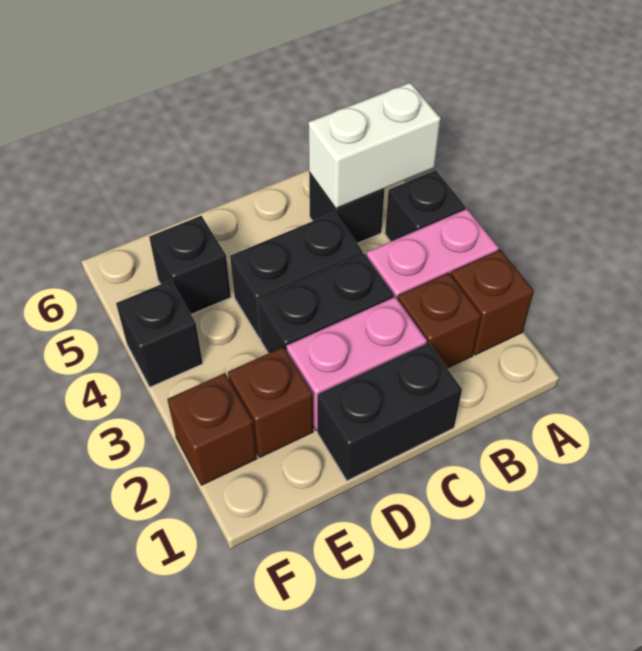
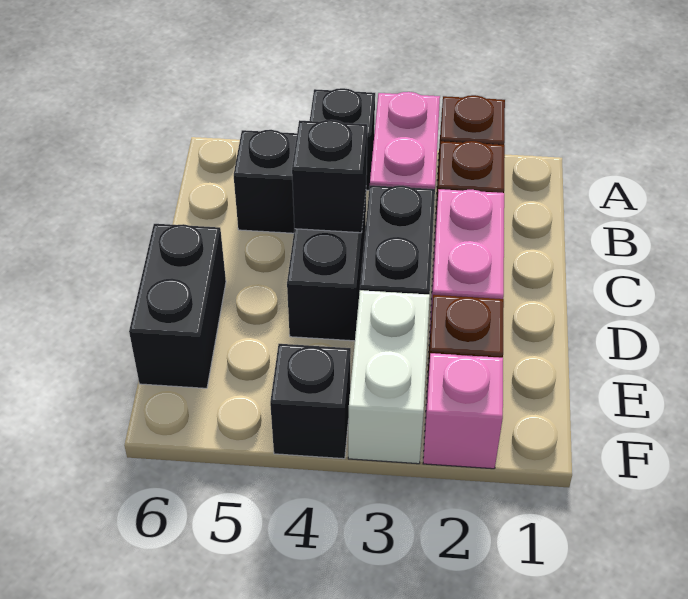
white brick A5:B5 level 2 -> white brick E3:F3 level 1
black brick C1:D1 level 1 -> black brick D6:E6 level 1
black brick E5 level 1 -> black brick C4 level 2
brown brick F2 level 1 -> pink brick F2 level 1

